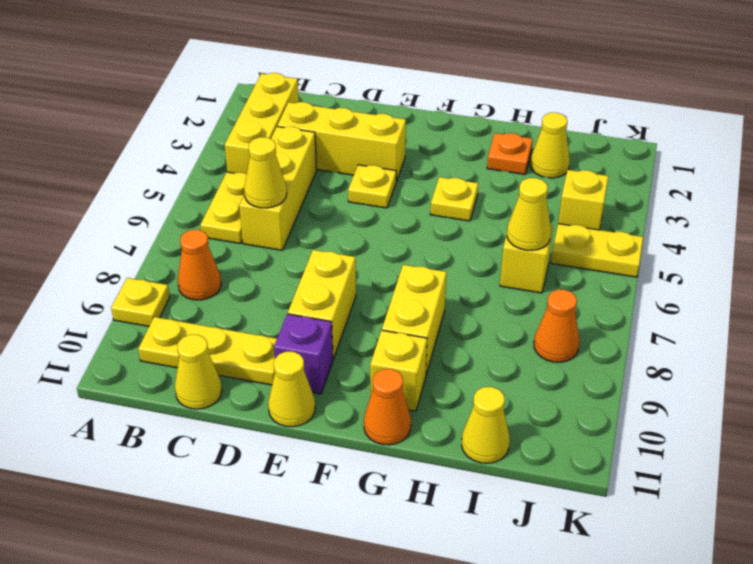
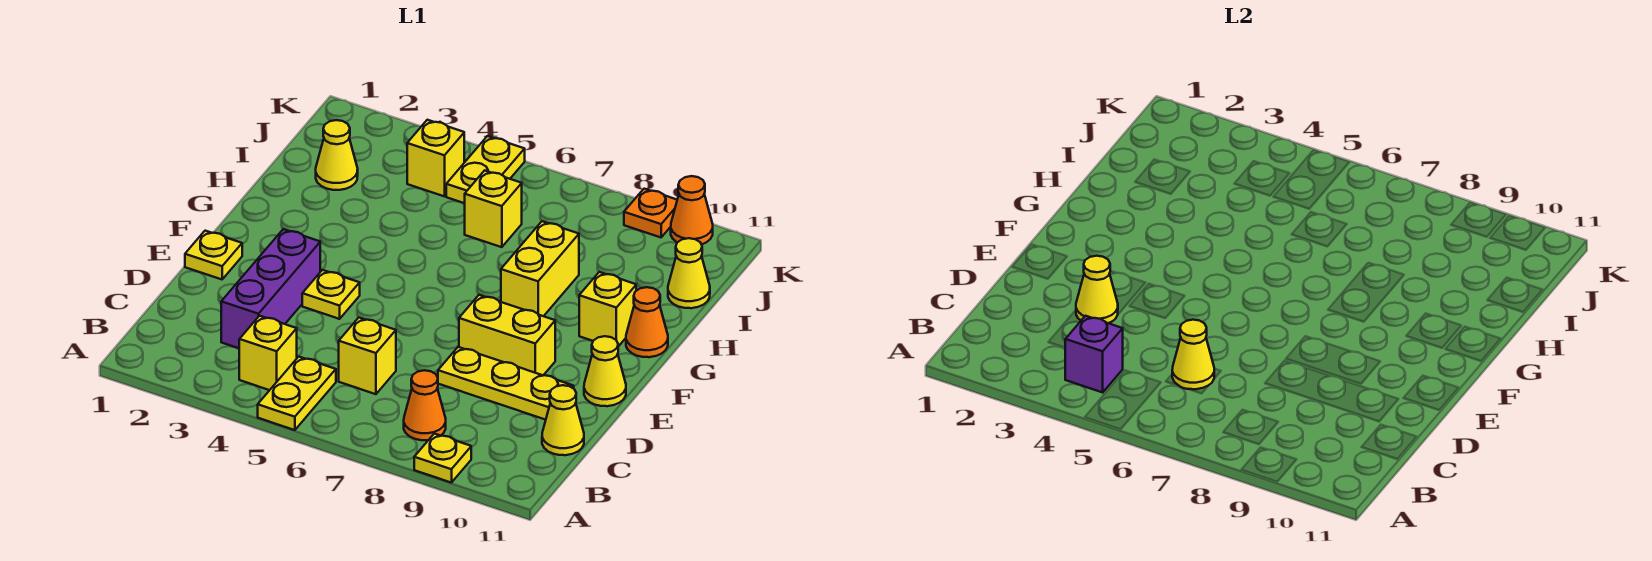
yellow brick B2:B4 level 1 -> yellow brick B4 level 1
yellow plate B5:B6 level 1 -> yellow plate A5:B5 level 1
yellow plate B10:D10 level 1 -> yellow plate D8:D10 level 1
yellow brick C3:E3 level 1 -> purple brick C3:E3 level 1
yellow brick C4:C6 level 1 -> yellow brick C6 level 1
purple brick E10 level 1 -> purple brick B4 level 2
yellow plate G4 level 1 -> yellow plate E1 level 1
yellow brick G8:G9 level 1 -> yellow brick G8:H8 level 1
orange plate H2 level 1 -> orange plate K9 level 1
yellow cone I6 level 2 -> yellow cone D3 level 2
orange cone J8 level 1 -> orange cone K10 level 1

